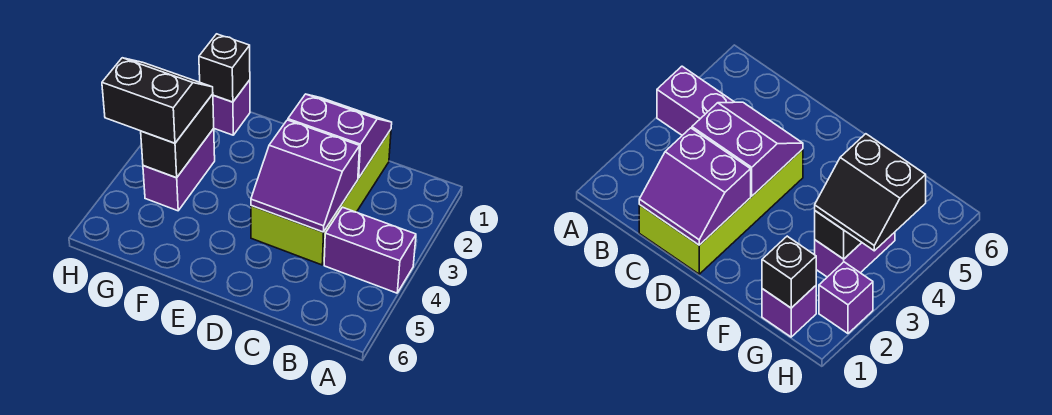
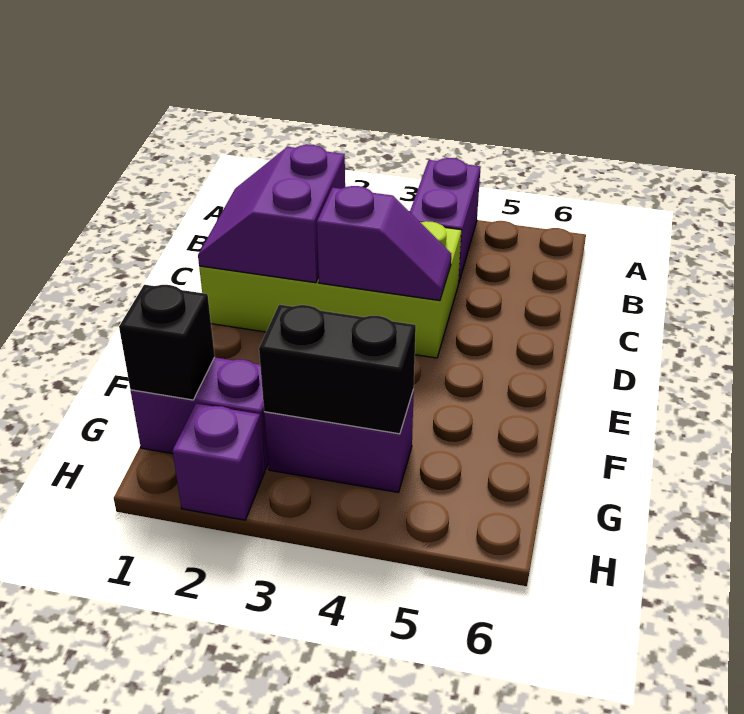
purple slope C3:D4 level 2 top 3 -> purple slope D3:D4 level 2 top 3
purple brick G1 level 1 -> purple brick G1:G2 level 1
black slope G3:H4 level 3 top 4 -> none

